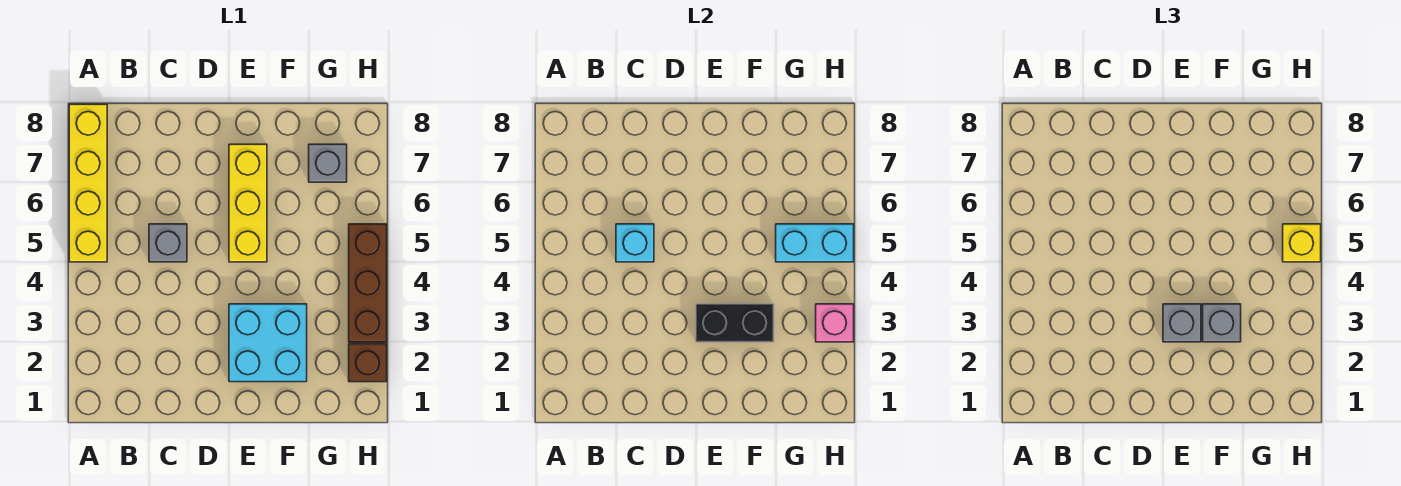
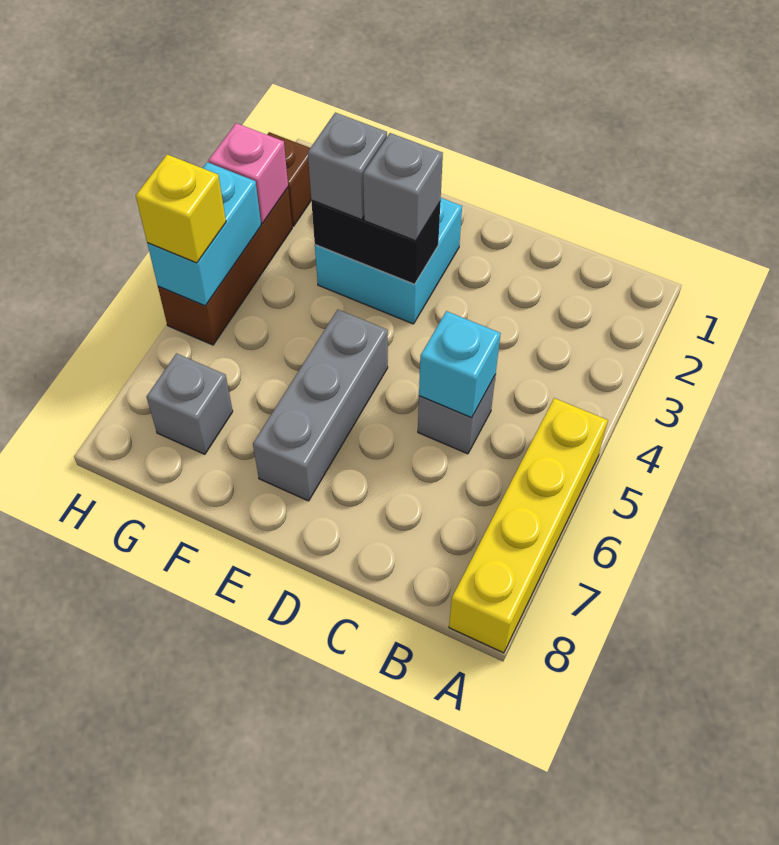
yellow brick E5:E7 level 1 -> grey brick E5:E7 level 1
cyan brick G5:H5 level 2 -> cyan brick H4:H5 level 2

